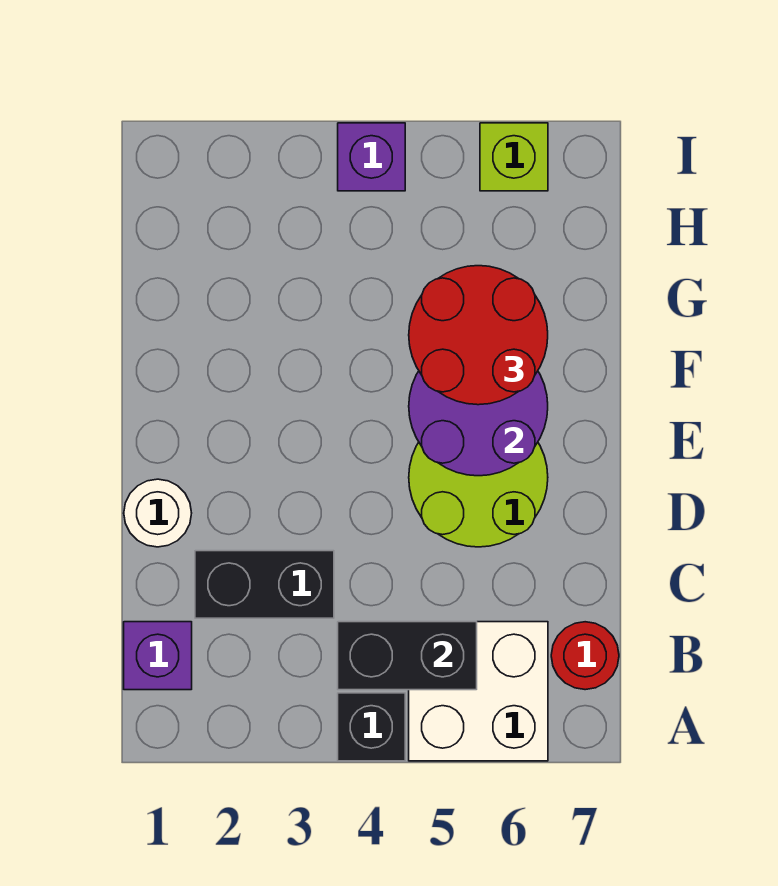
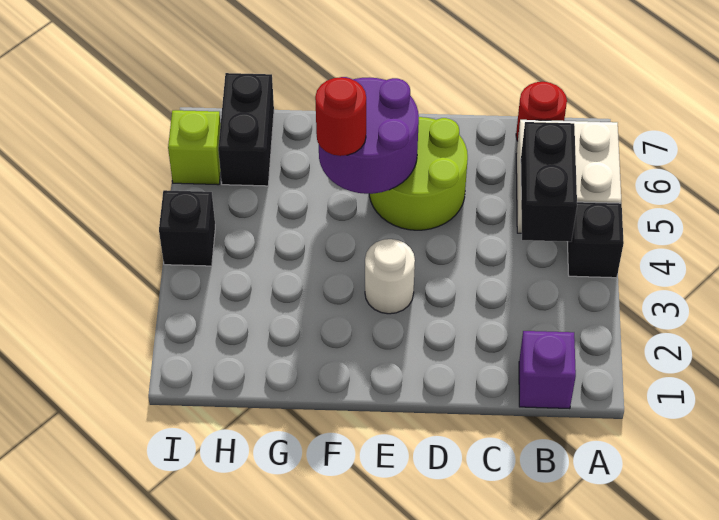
black brick C2:C3 level 1 -> black brick H6:H7 level 1
white round brick D1 level 1 -> white round brick E3 level 1
red round brick F5:G6 level 3 -> red round brick F5 level 3
purple brick I4 level 1 -> black brick I4 level 1

